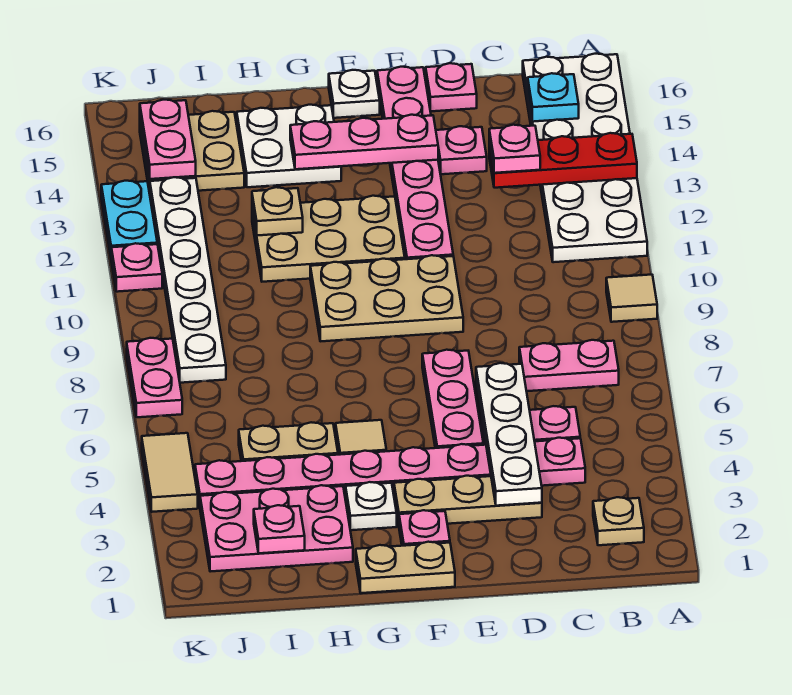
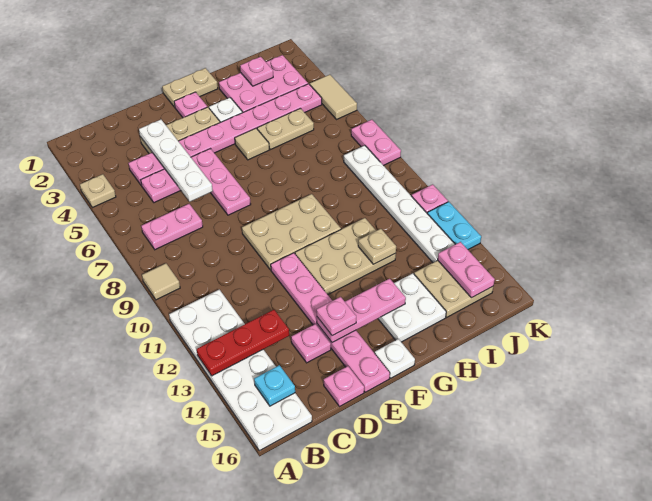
tan plate B2 level 1 -> tan plate A4 level 1
pink plate C13 level 3 -> pink plate E14 level 3

